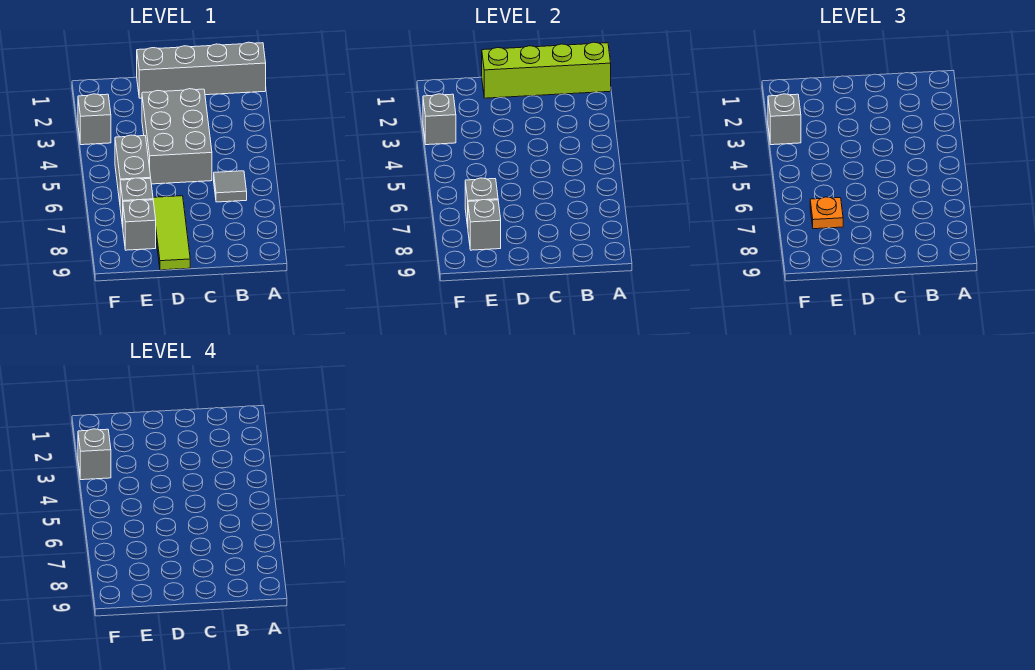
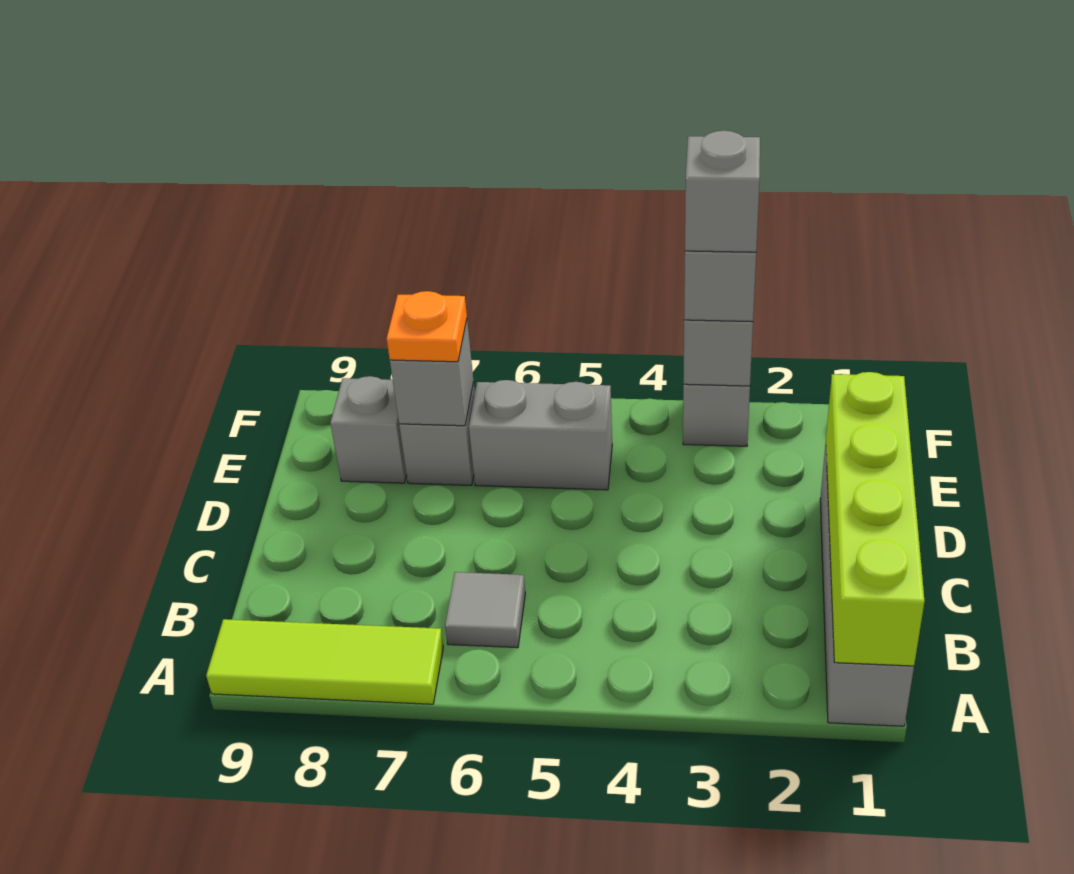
grey brick C3:D5 level 1 -> none
lime tile D7:D9 level 1 -> lime tile A7:A9 level 1
grey brick E8 level 2 -> none

